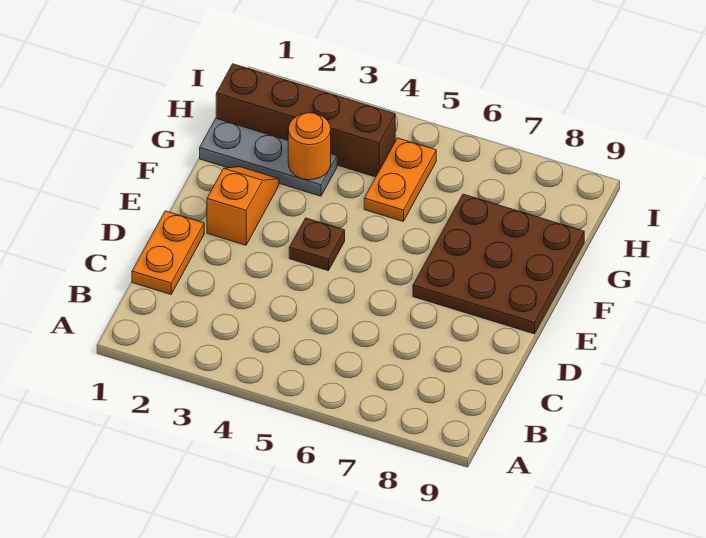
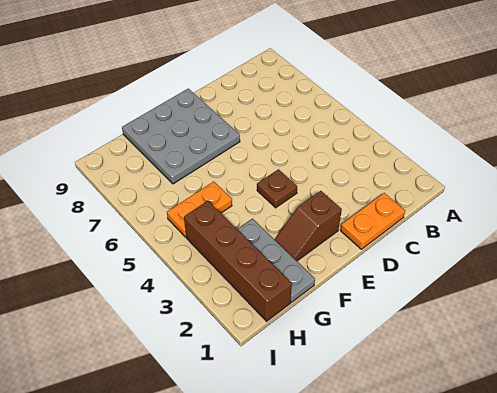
orange slope E2:F2 level 1 top E -> brown slope E2:F2 level 1 top E
brown plate E7:G9 level 1 -> grey plate E7:G9 level 1
orange round brick G3 level 2 -> none

